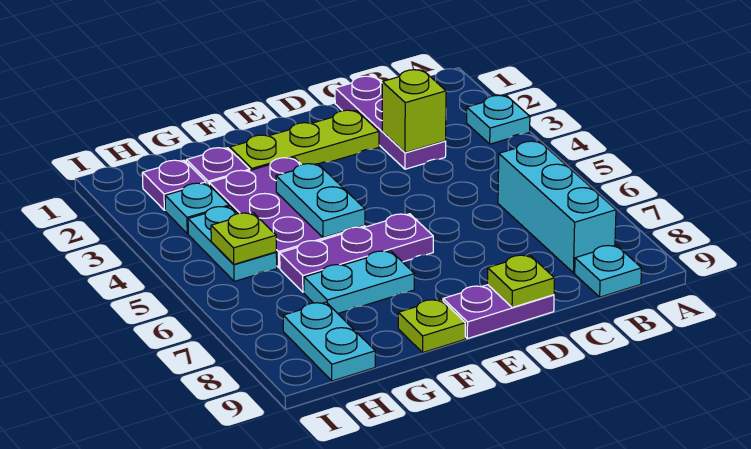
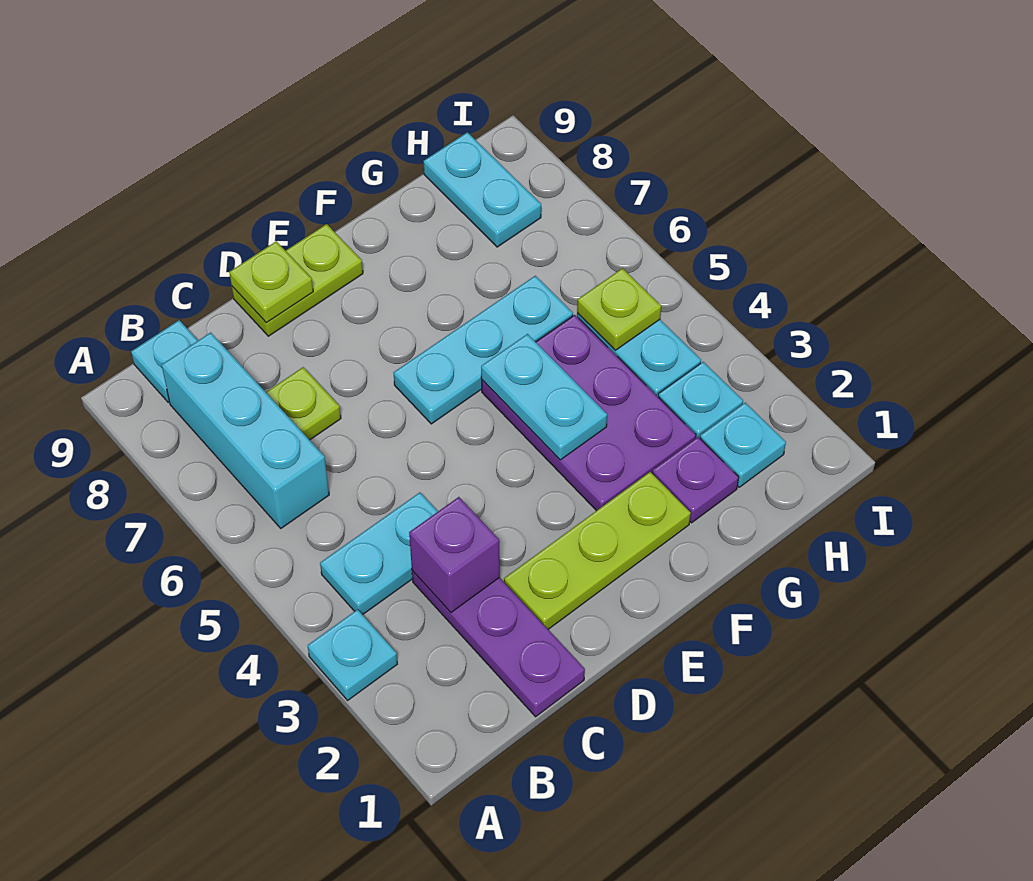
lime brick C3 level 2 -> purple brick C3 level 2
purple plate D9:E9 level 1 -> lime plate D9:E9 level 1
purple plate E6:G6 level 1 -> cyan plate E6:G6 level 1
cyan plate F7:G7 level 1 -> cyan plate B4:C4 level 1
lime plate F9 level 1 -> lime plate C7 level 1
purple plate H2 level 1 -> cyan plate H2 level 1

